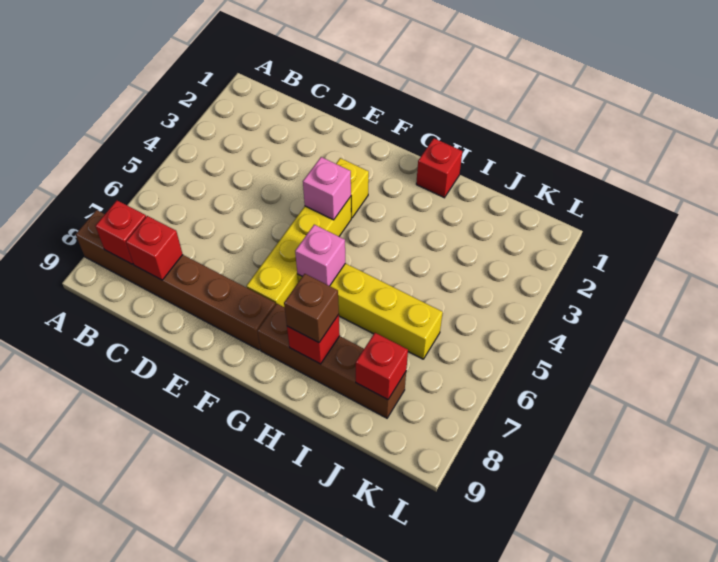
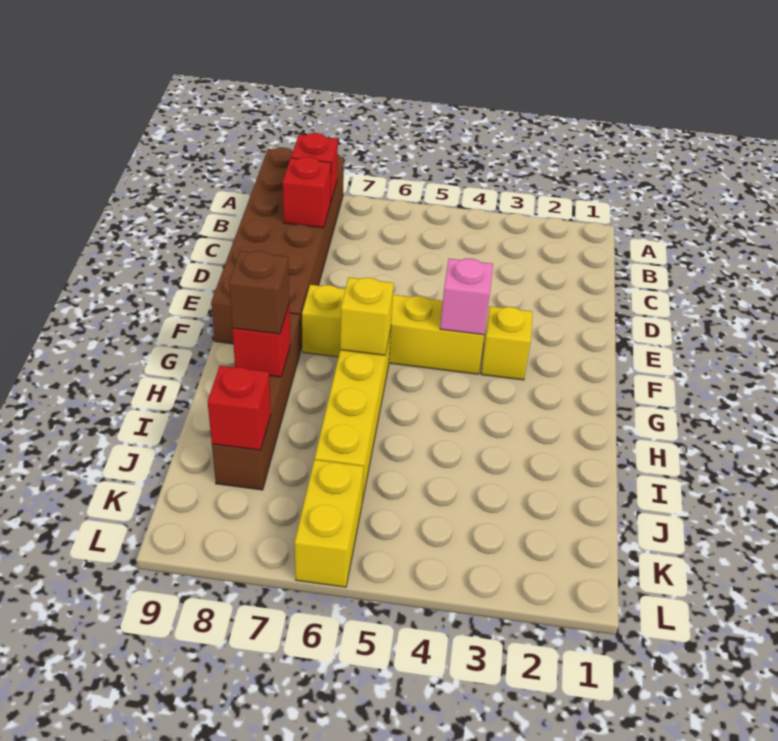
brown brick A8:F8 level 1 -> brown brick A8:F9 level 1
pink brick G6 level 2 -> yellow brick G6 level 2
red brick H1 level 1 -> none
none -> yellow brick K6:L6 level 1

